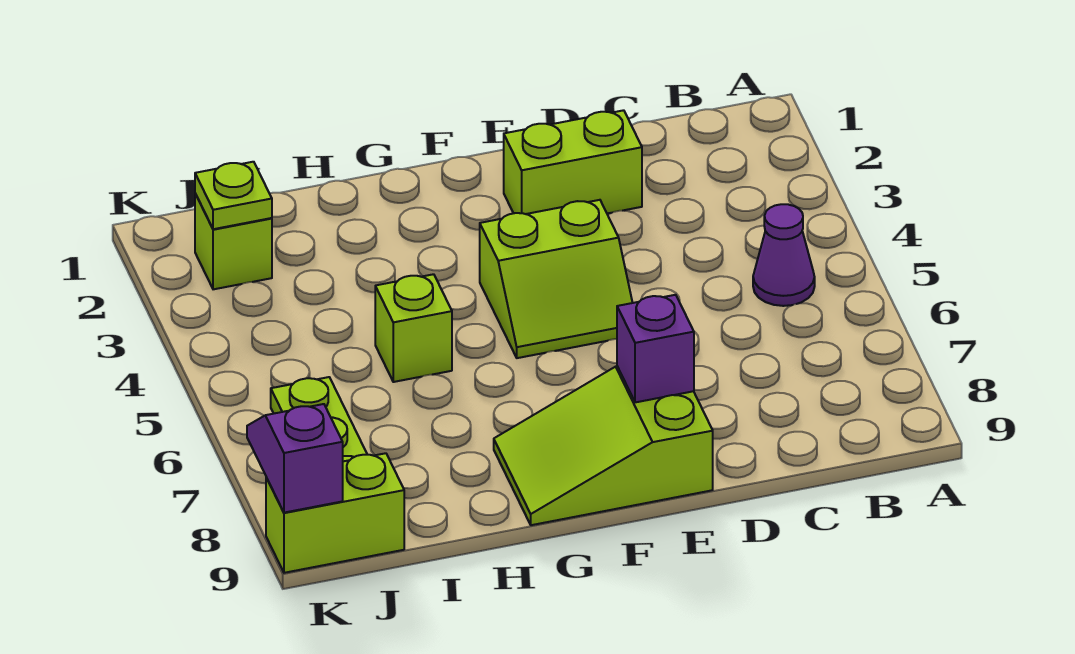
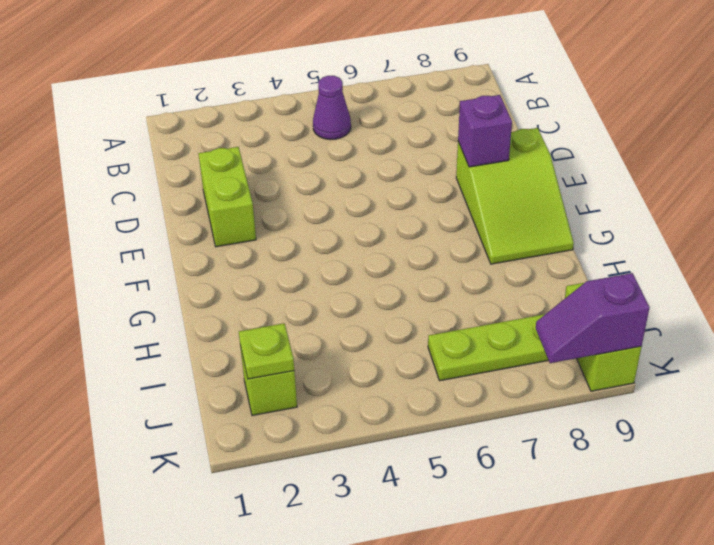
lime slope E4:F5 level 1 top 4 -> none
lime brick H5 level 1 -> none

